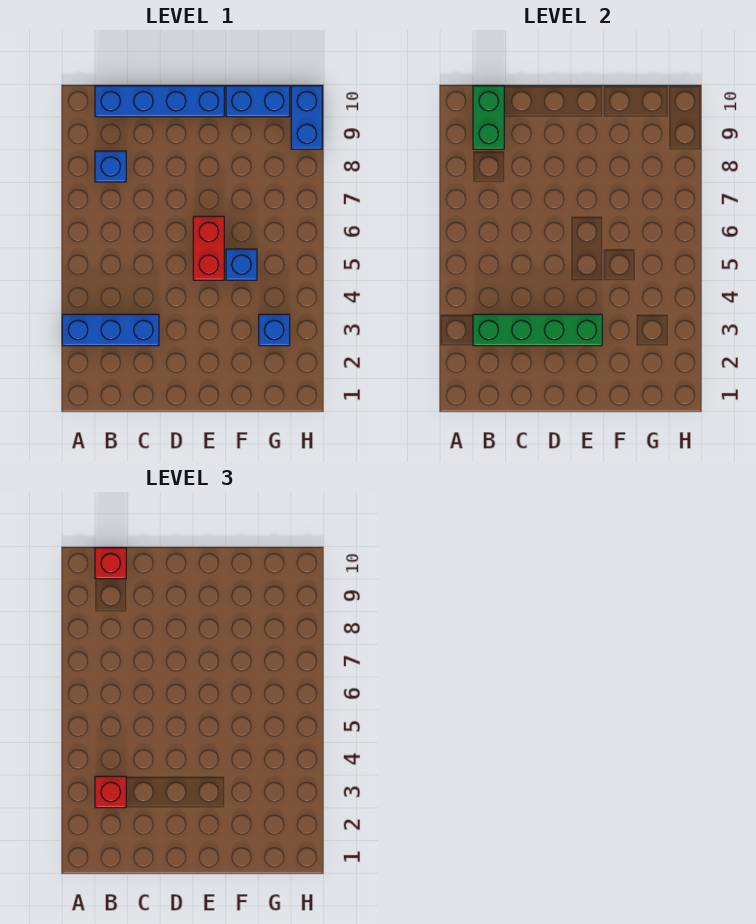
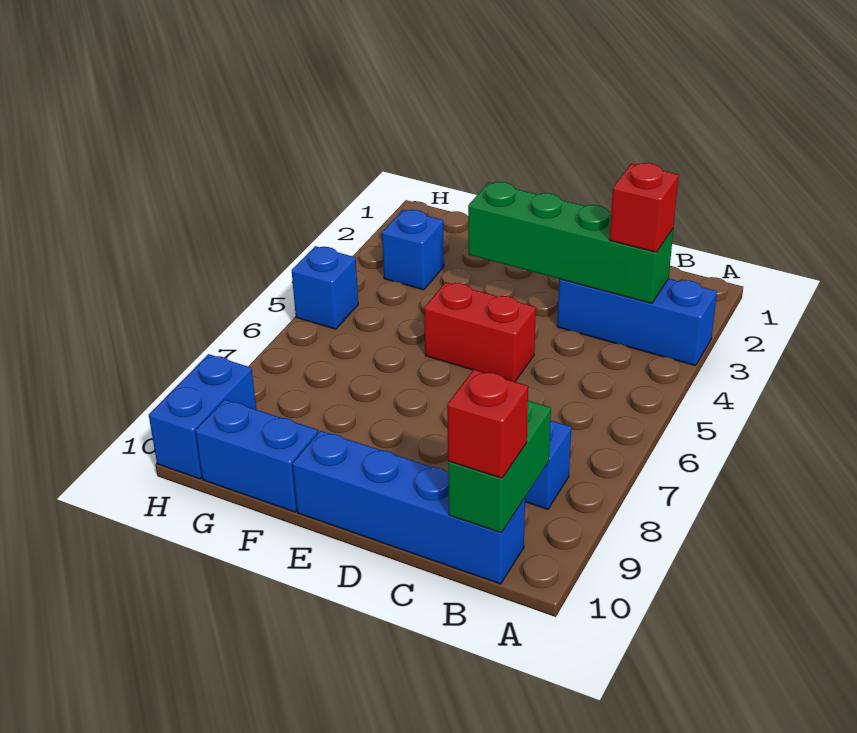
red brick E5:E6 level 1 -> red brick D5:E5 level 1
blue brick F5 level 1 -> blue brick H5 level 1

